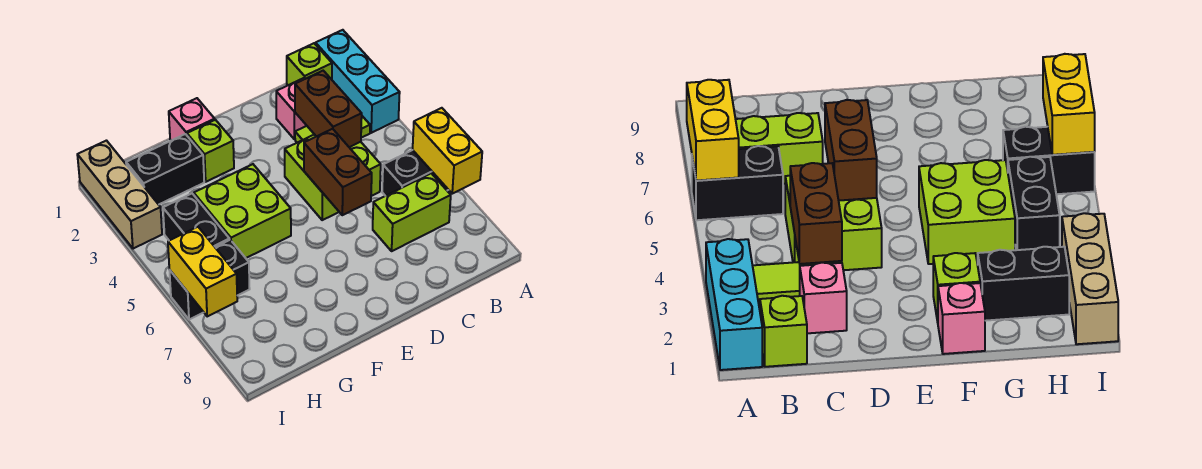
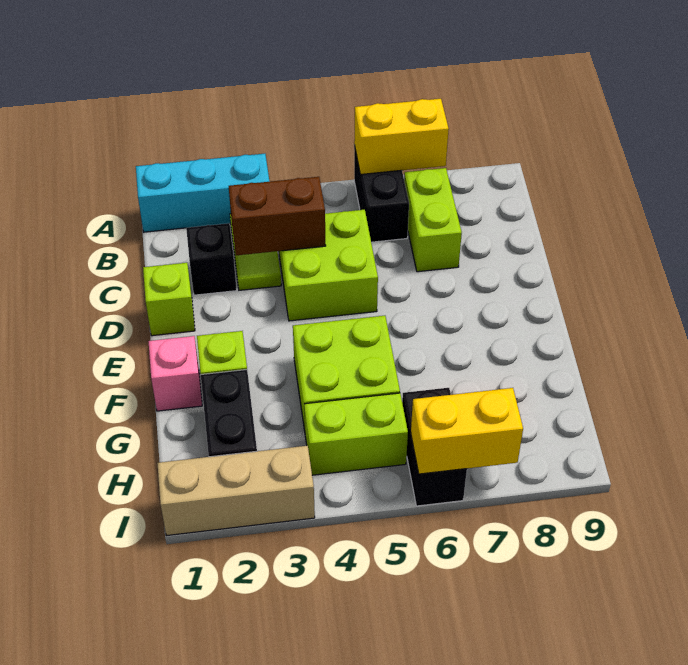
lime brick B1 level 1 -> lime brick D1 level 1
pink brick C2 level 1 -> black brick C2 level 1
brown brick D5:D6 level 2 -> none
black brick H4:H5 level 1 -> lime brick H4:H5 level 1

